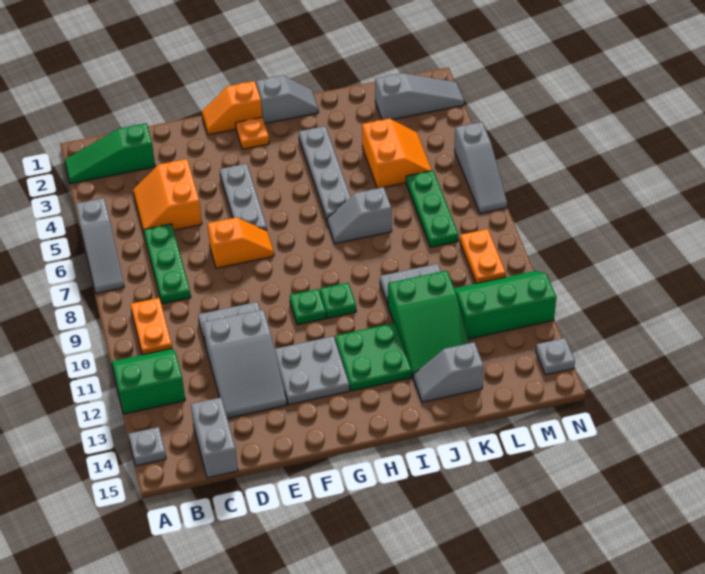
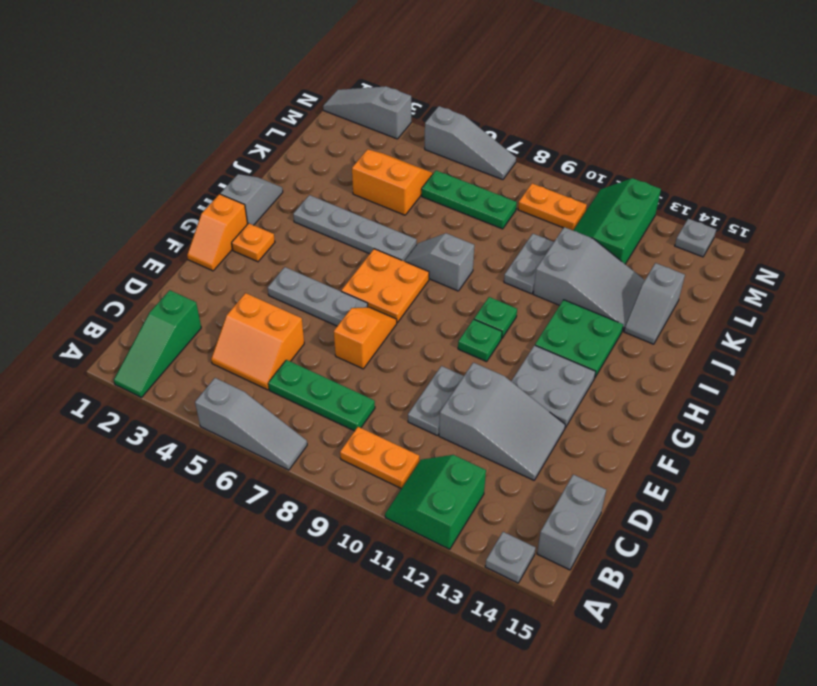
grey brick C14:C15 level 1 -> grey brick B15:C15 level 1
none -> orange plate G6:H7 level 1
grey slope I7:J7 level 1 top J -> grey slope I7:I8 level 1 top 8
green slope J11:K13 level 1 top 11 -> grey slope J11:K13 level 1 top 11
grey slope L2:N2 level 1 top L -> grey slope N1:N3 level 1 top 3

